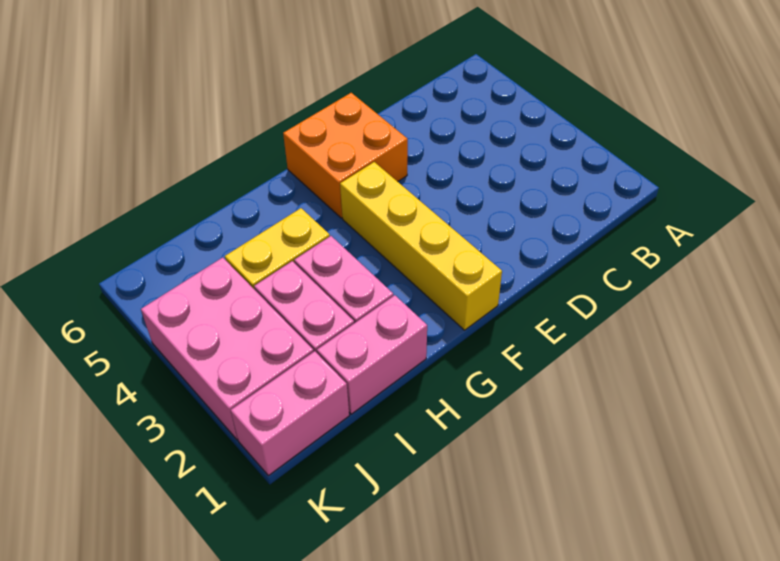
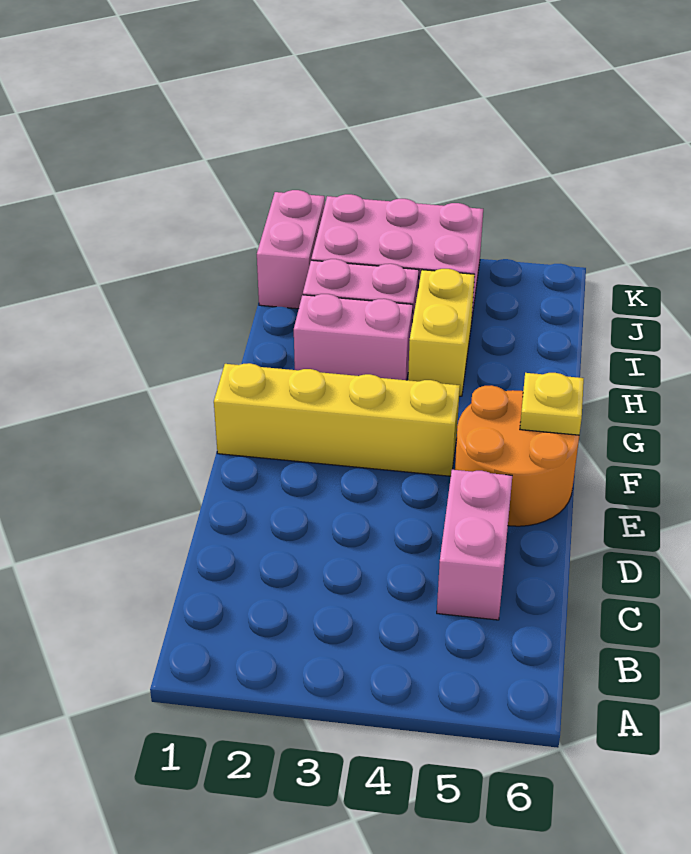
orange brick E5:F6 level 1 -> orange round brick E5:F6 level 1
none -> yellow plate F6 level 2
pink brick H1:I1 level 1 -> pink brick C5:D5 level 1

